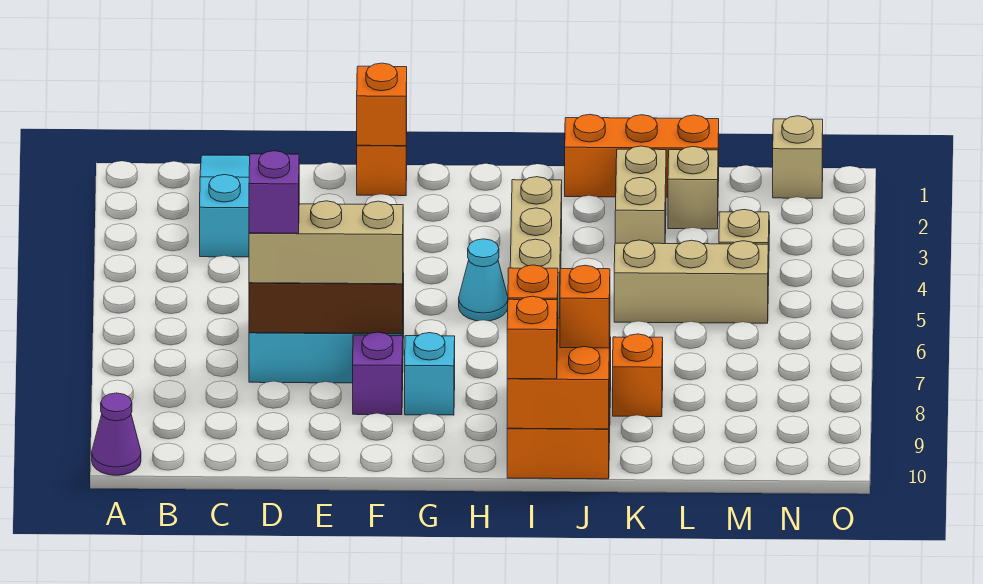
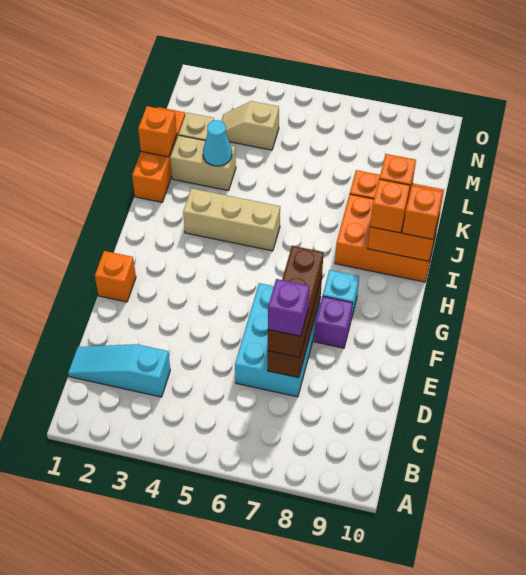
purple cone A10 level 1 -> none
tan brick D7:F7 level 3 -> brown brick D7:F7 level 3
orange brick F1 level 2 -> orange brick K1 level 2
cyan cone H5 level 1 -> cyan cone K3 level 2
tan brick K5:M5 level 1 -> none
tan brick N1 level 1 -> none

